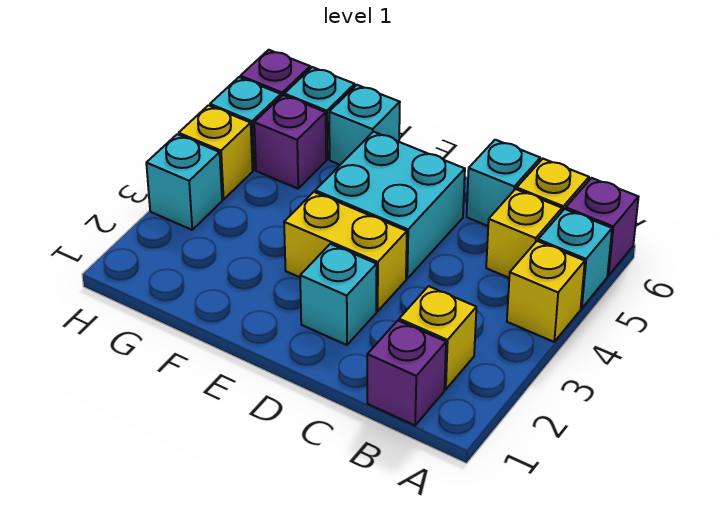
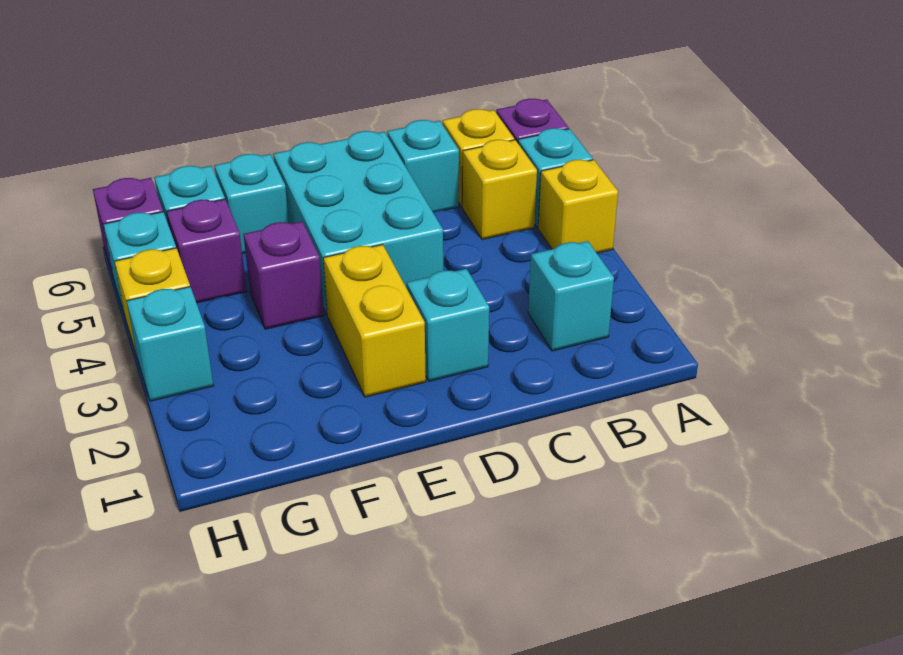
purple brick B1 level 1 -> purple brick F4 level 1
yellow brick B2 level 1 -> cyan brick B2 level 1
yellow brick D3:E3 level 1 -> yellow brick E2:E3 level 1
cyan brick D4:E5 level 1 -> cyan brick D4:E6 level 1

